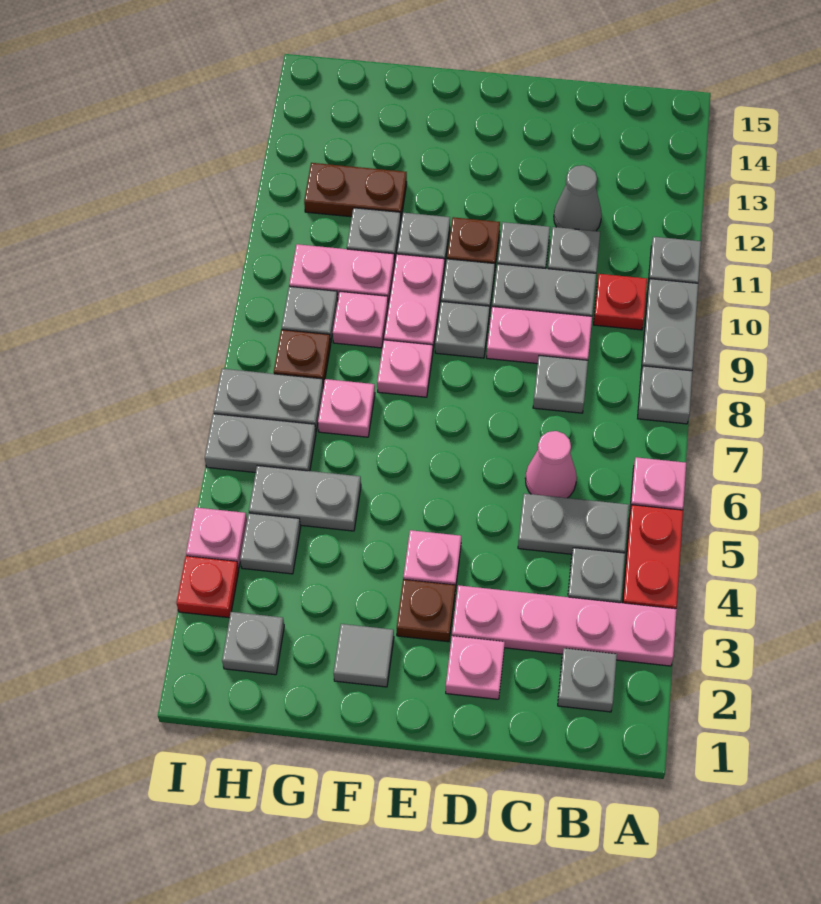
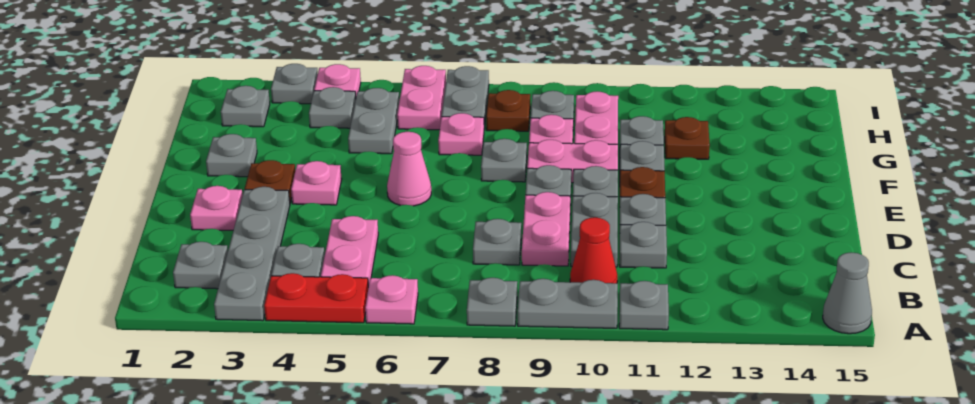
pink plate A3:D3 level 1 -> grey plate A3:D3 level 1
grey plate B5:C5 level 1 -> pink plate B5:C5 level 1
red plate B10 level 1 -> red cone B10 level 1
pink cone C6 level 1 -> pink cone E6 level 1
grey cone C12 level 1 -> grey cone A15 level 1
grey tile F2 level 1 -> grey plate F2 level 1
pink plate F8 level 1 -> grey plate F8 level 1
brown plate G12:H12 level 1 -> brown plate G12 level 1
grey plate H6:I6 level 1 -> pink plate H6:I6 level 1
red plate I3 level 1 -> grey plate I3 level 1

